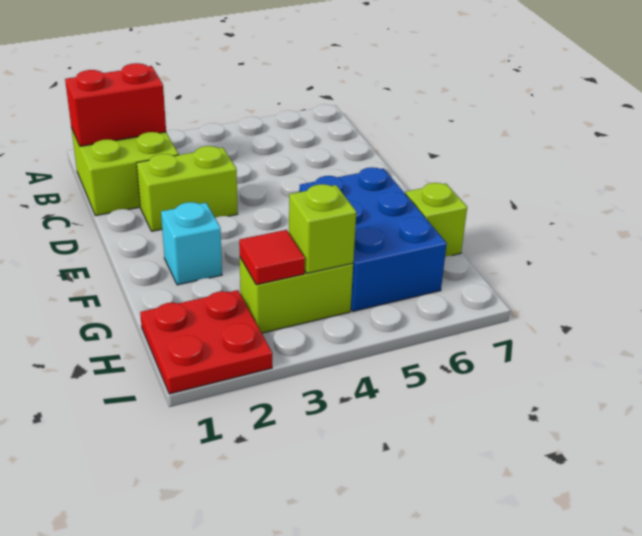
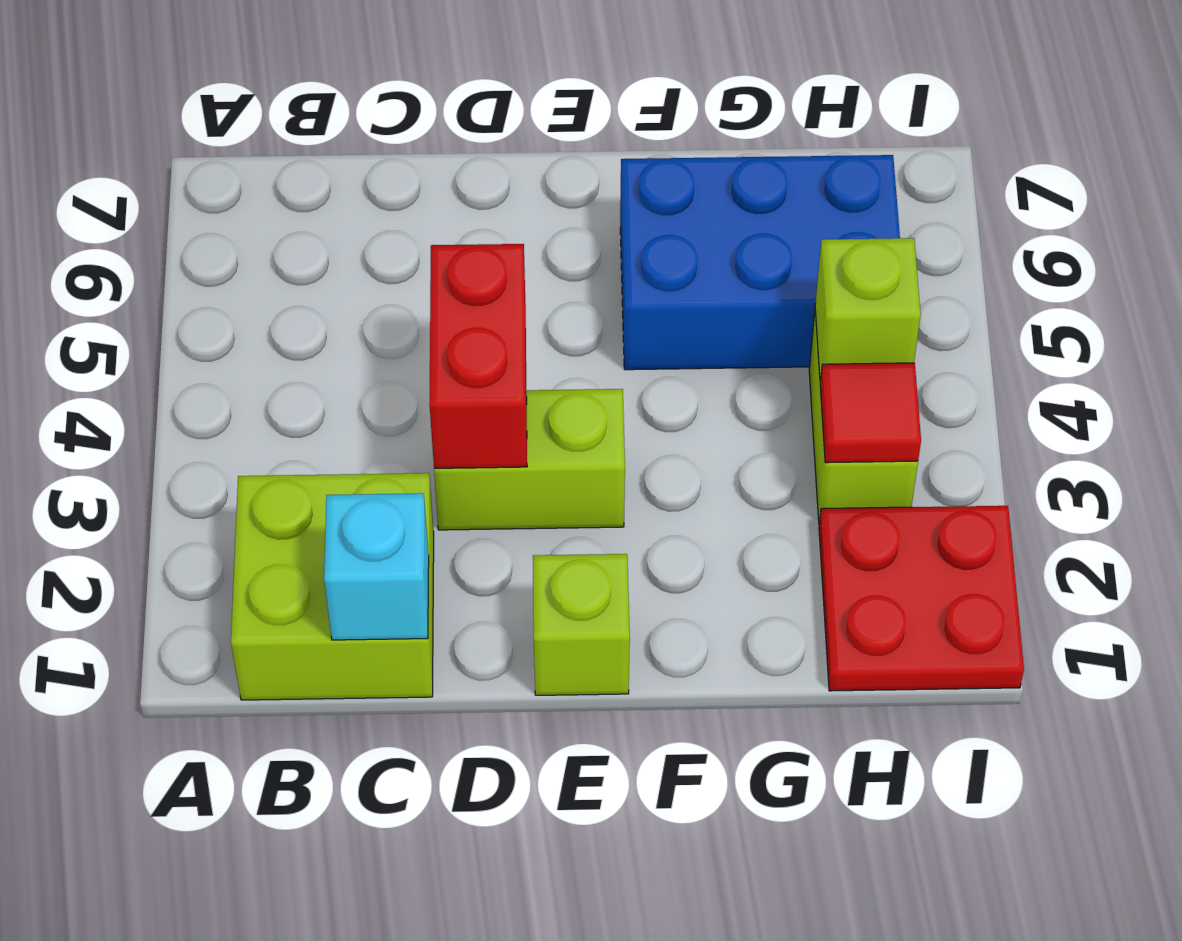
red brick B1:B2 level 2 -> red brick D3:D4 level 2
lime brick D2:D3 level 1 -> lime brick D3:E3 level 1
cyan brick F2 level 1 -> cyan brick C1 level 2
lime brick G7 level 1 -> lime brick E1 level 1

